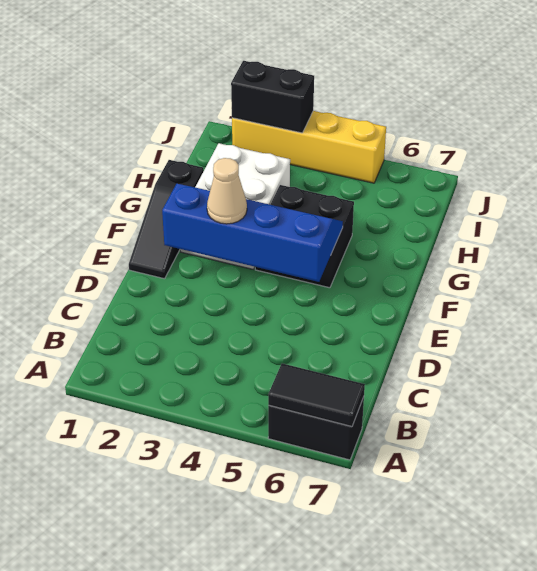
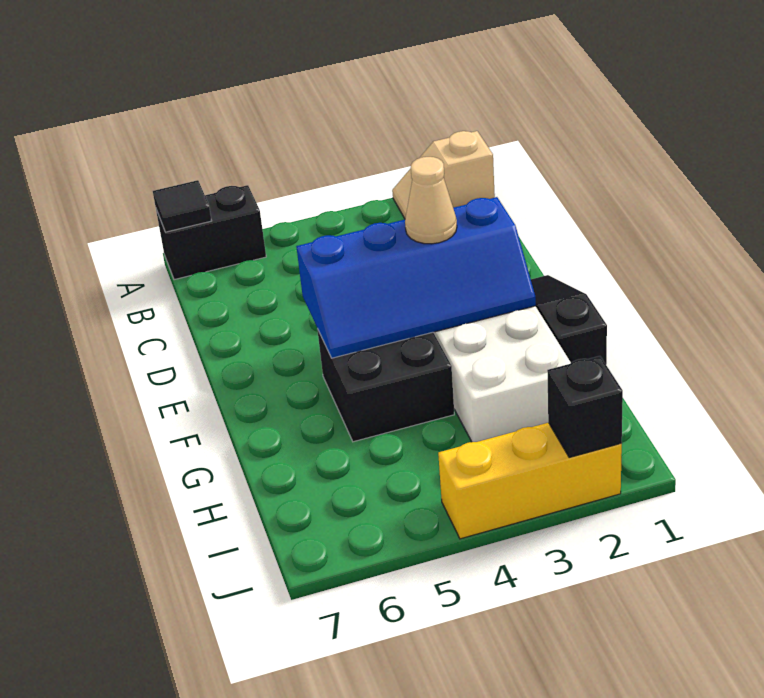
none -> tan slope A1:A2 level 1 top 1
black tile A6:A7 level 2 -> black tile A7 level 2
yellow brick J2:J5 level 1 -> yellow brick J2:J4 level 1
black brick J2:J3 level 2 -> black brick J2 level 2

